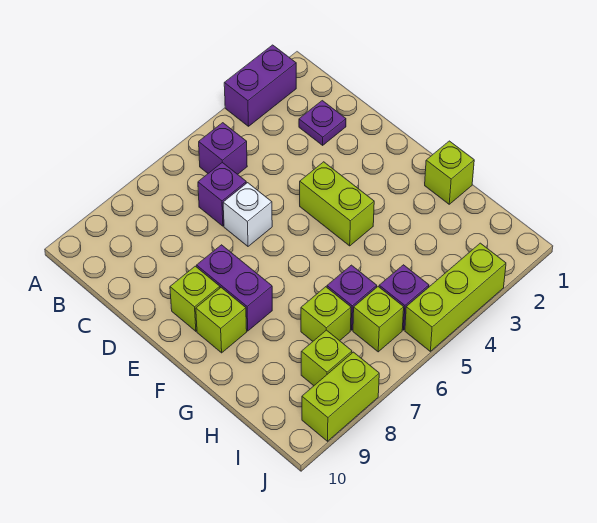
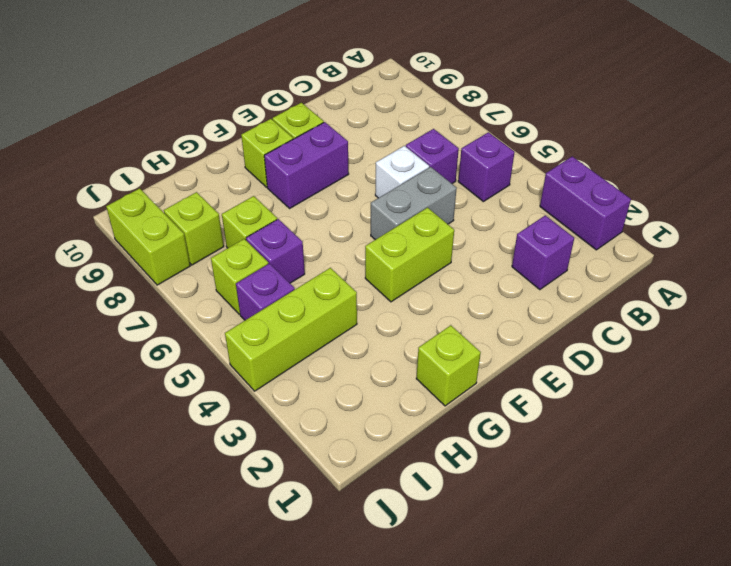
purple plate C2 level 1 -> purple brick C2 level 1
none -> grey brick D5:E5 level 1
lime brick J3:J5 level 1 -> lime brick H4:J4 level 1

